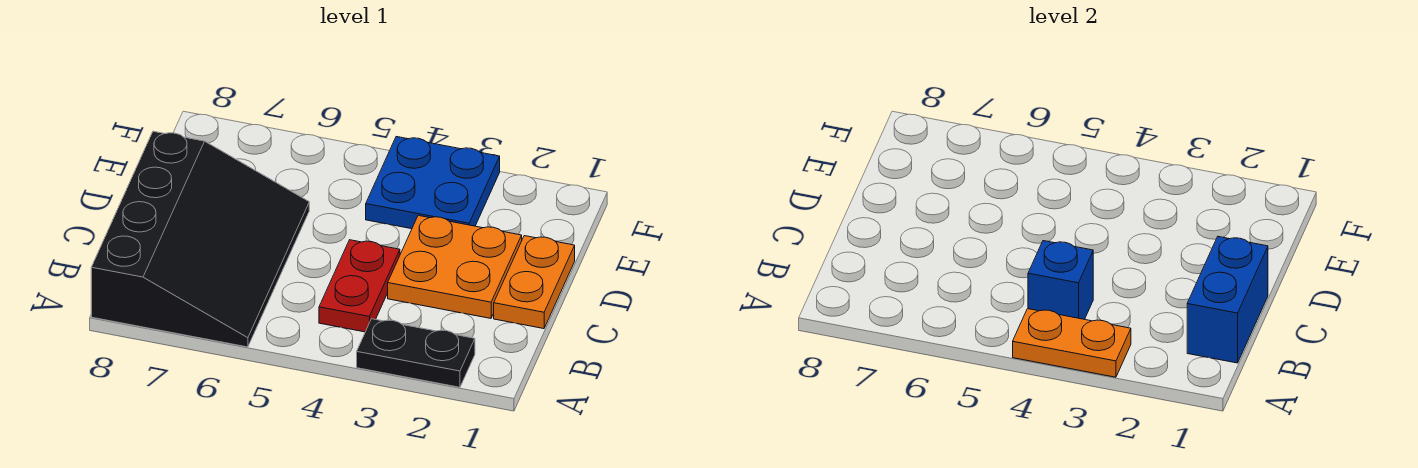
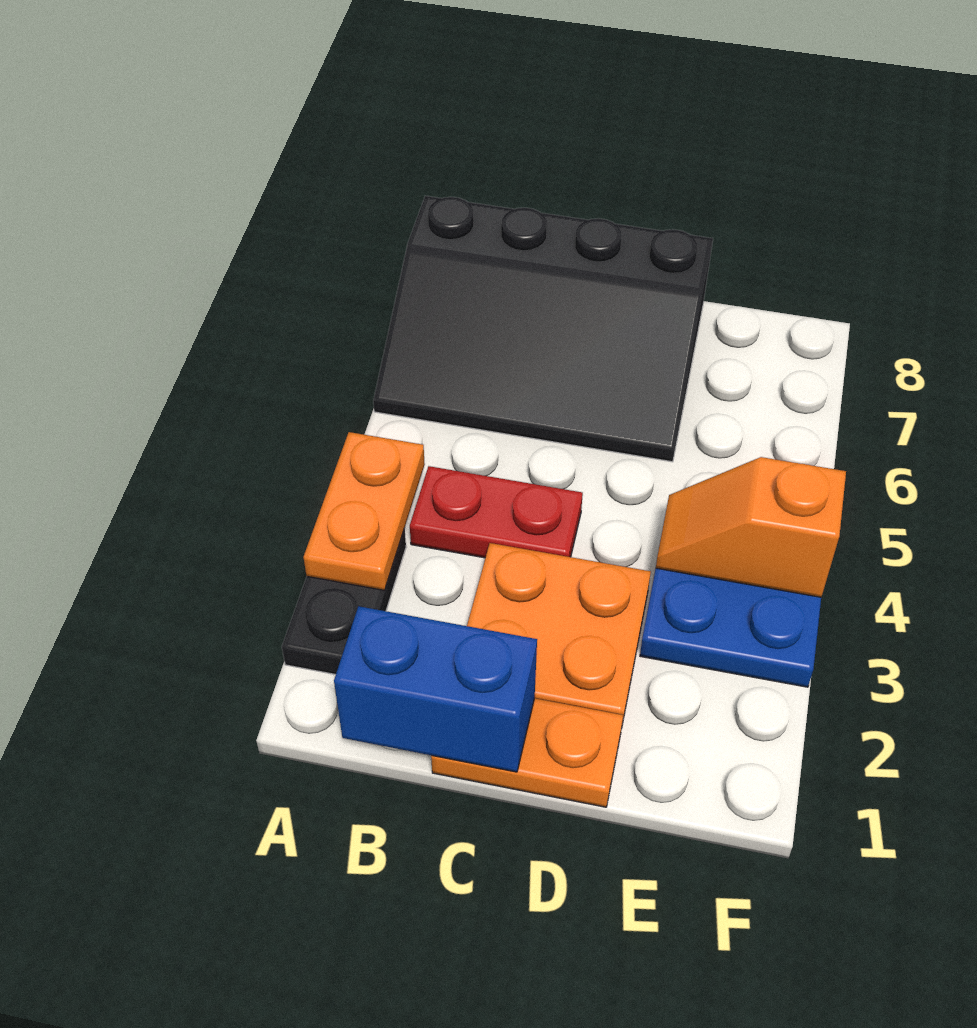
blue brick B4 level 2 -> none
none -> orange slope E4:F4 level 2 top F

